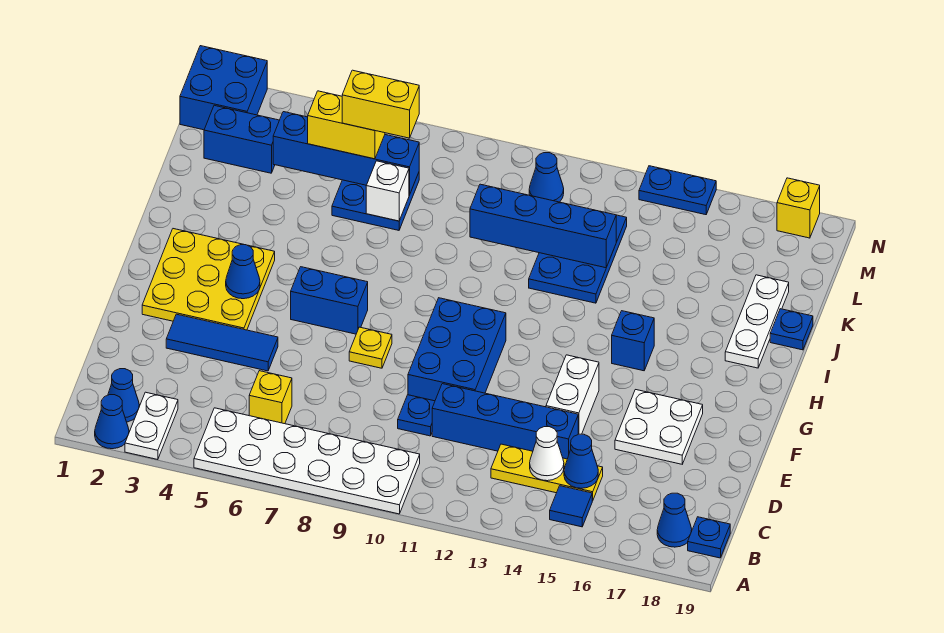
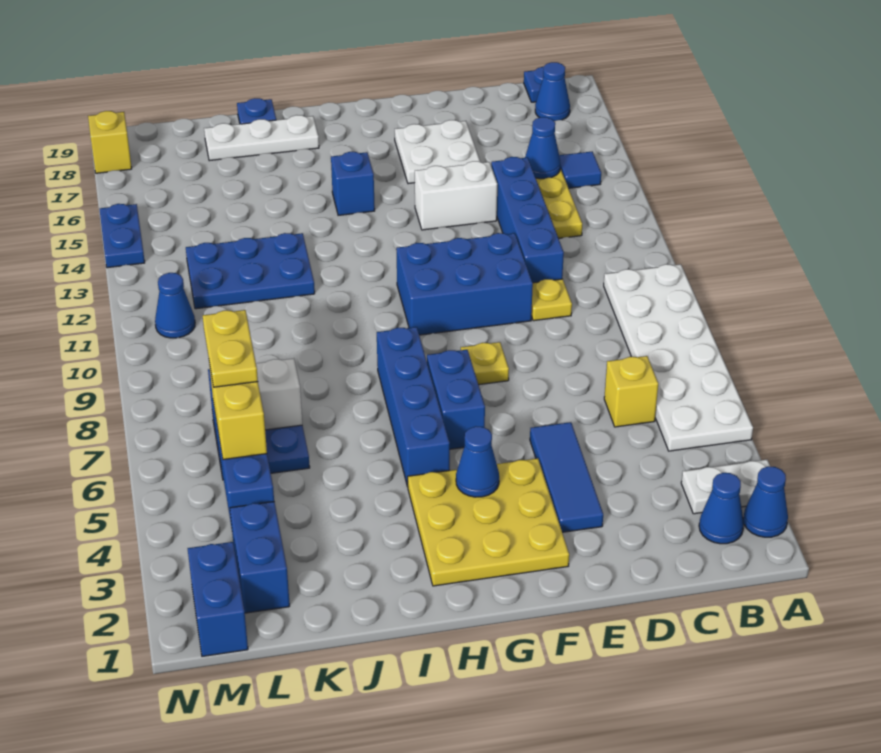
white cone C14 level 2 -> none
blue plate D10 level 1 -> yellow plate D10 level 1
blue brick K10:K13 level 2 -> blue brick H5:H8 level 1
yellow brick L6:L7 level 4 -> yellow plate L6:L7 level 4
blue brick M1:N2 level 1 -> blue brick M1:M2 level 1

